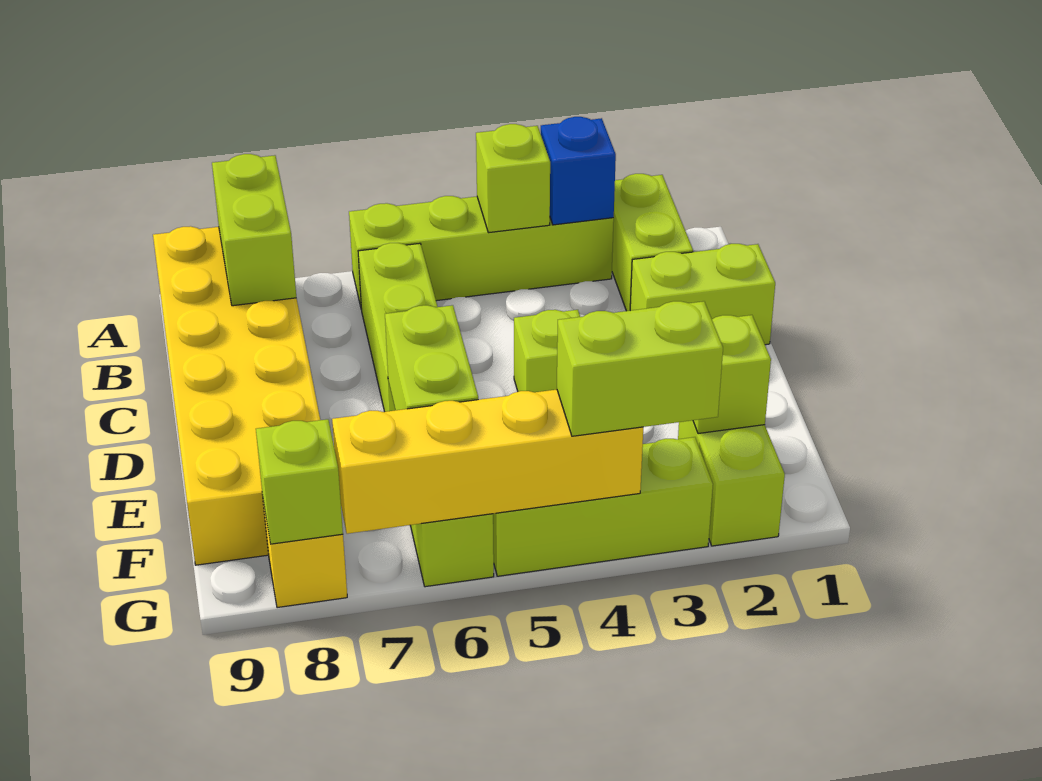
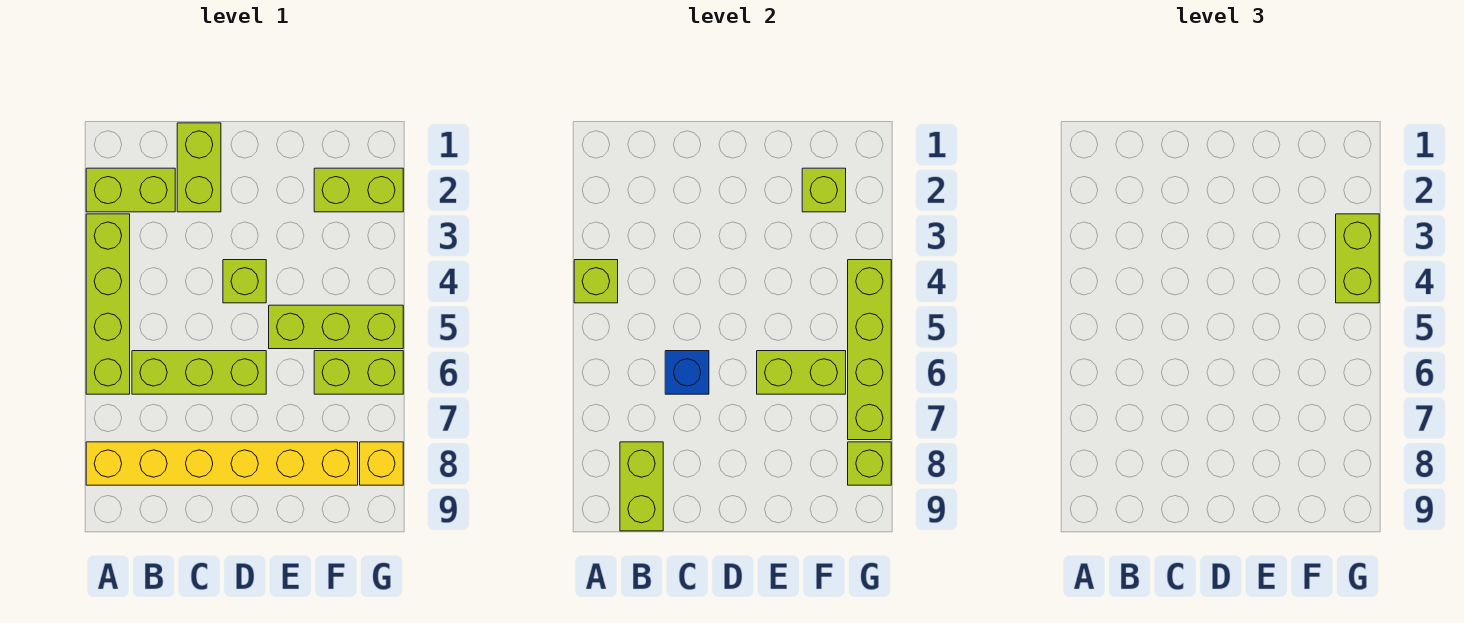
blue brick A3 level 2 -> blue brick C6 level 2
yellow brick A8:F9 level 1 -> yellow brick A8:F8 level 1
lime brick A8:B8 level 2 -> lime brick B8:B9 level 2
lime brick G3:G5 level 1 -> lime brick E5:G5 level 1
yellow brick G4:G7 level 2 -> lime brick G4:G7 level 2

